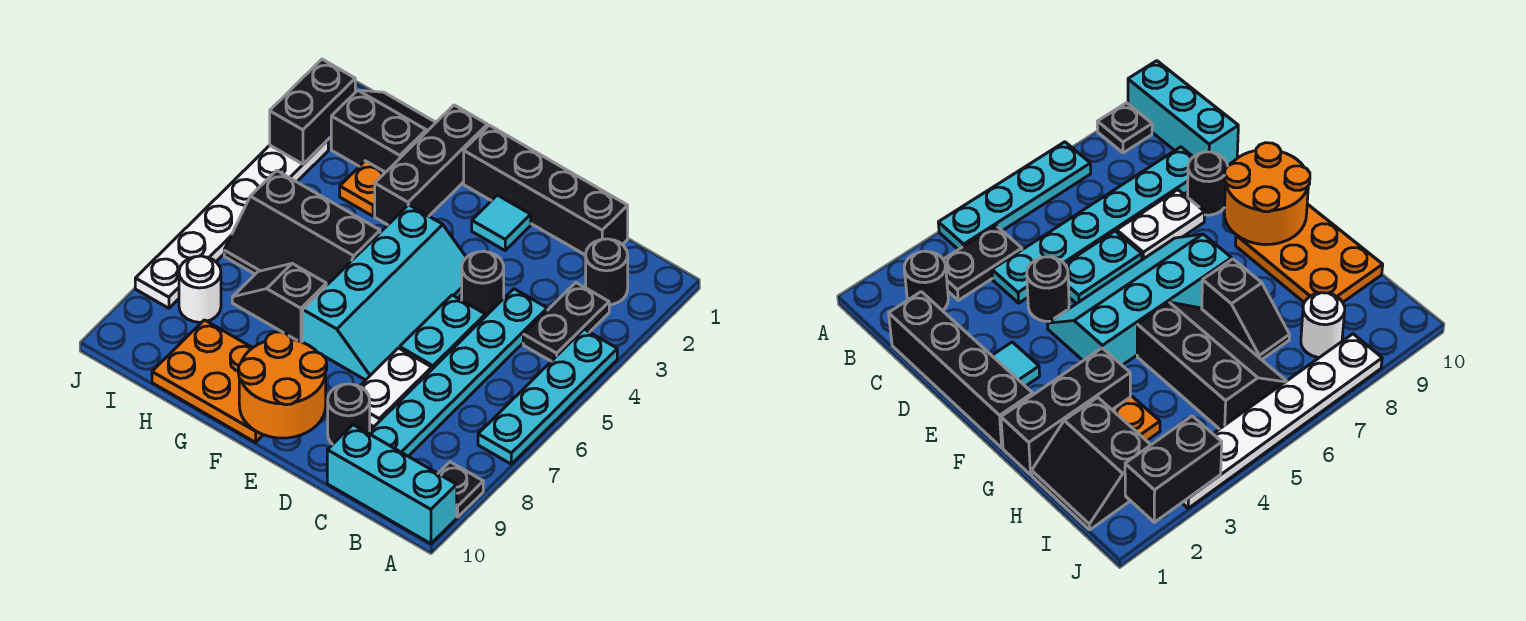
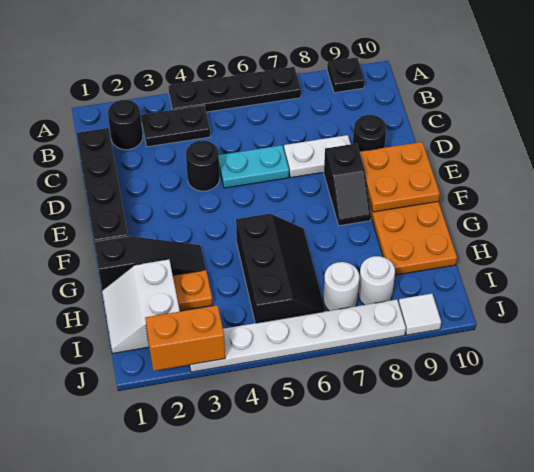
cyan plate A4:A7 level 1 -> black plate A4:A7 level 1
cyan brick A10:C10 level 1 -> none
cyan plate C4:C9 level 1 -> none
cyan tile E2 level 1 -> none
cyan slope E4:F7 level 1 top F -> none
orange round brick E9:F10 level 2 -> orange plate E9:F10 level 2
black brick G1:G3 level 1 -> black slope G1:G3 level 1 top 1
black slope G7:H7 level 1 top G -> black slope E8:F8 level 1 top E
black slope H1:I2 level 1 top 2 -> white slope H1:I2 level 1 top 2
none -> white round brick I7 level 1
black brick J2:J3 level 2 -> orange brick J2:J3 level 2
none -> white tile J9 level 1

